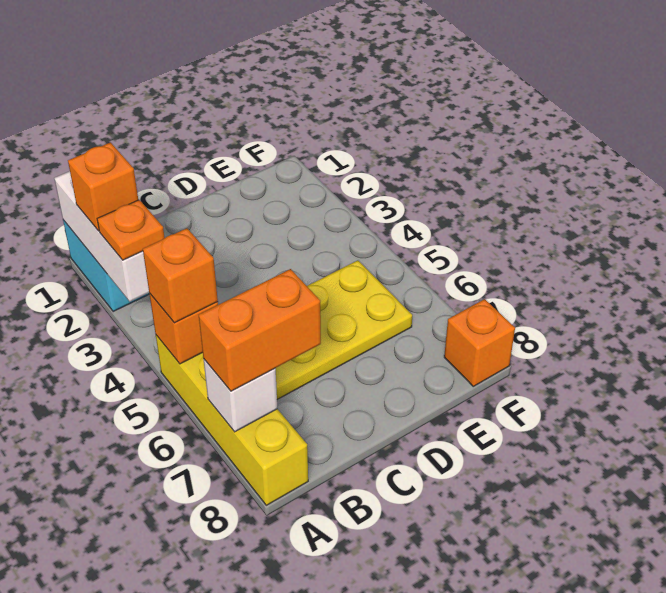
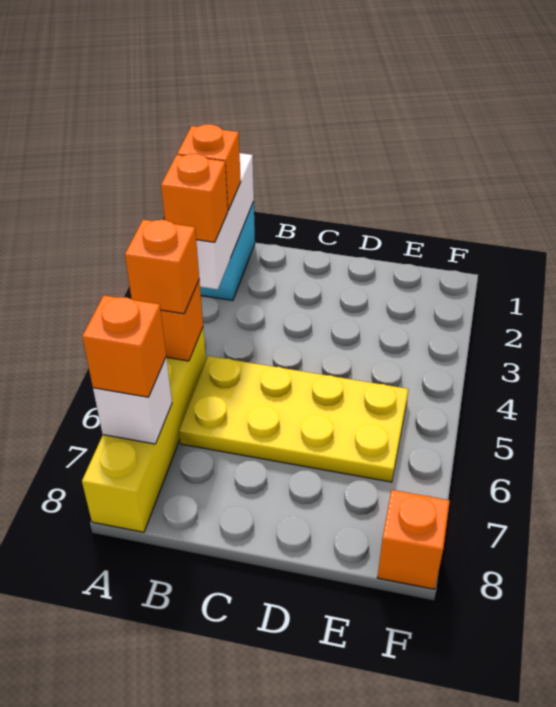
orange plate A3 level 3 -> orange brick A3 level 3
orange brick A7:B7 level 3 -> orange brick A7 level 3

